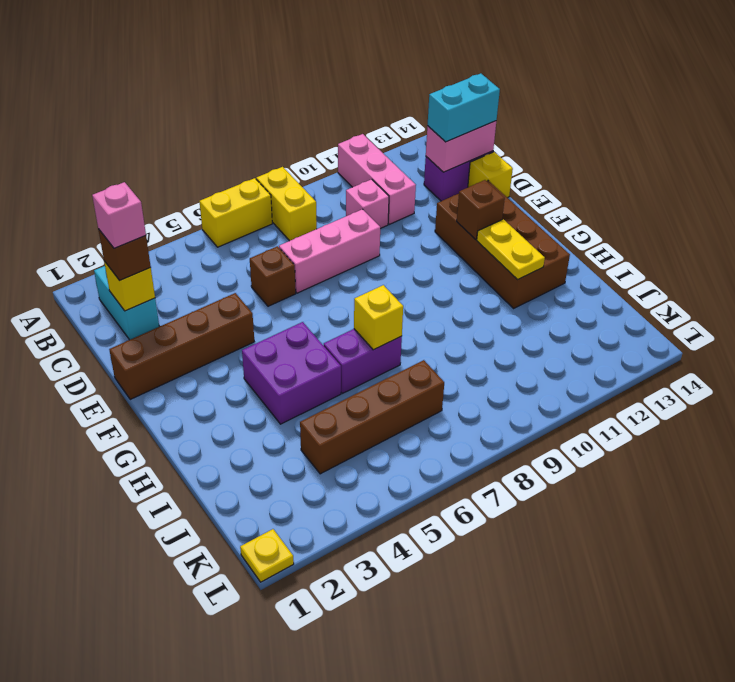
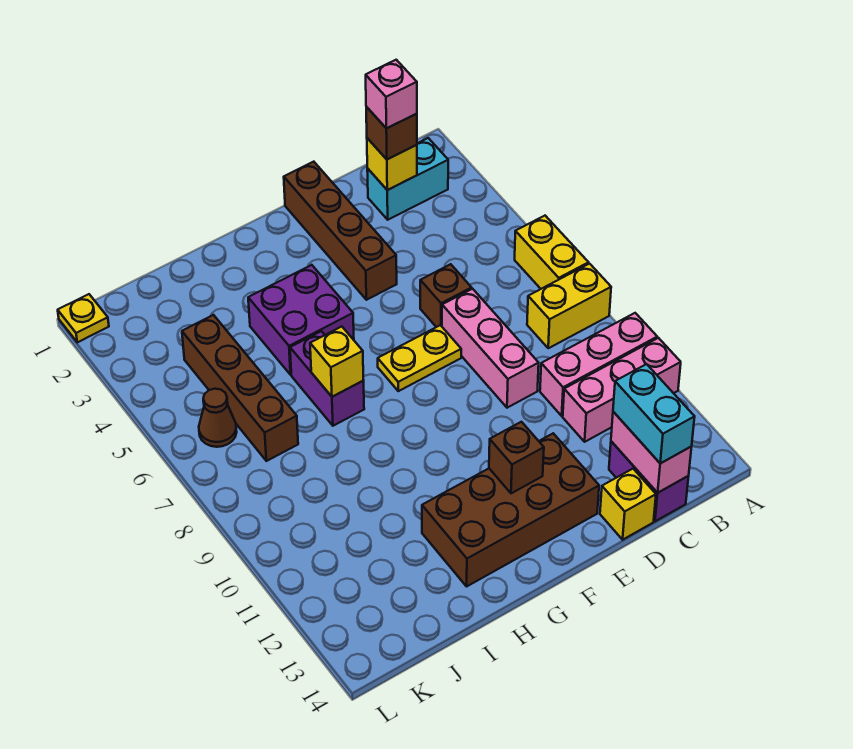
pink brick C10 level 1 -> pink brick A10:C10 level 1
yellow plate G12:H12 level 2 -> yellow plate E7:F7 level 1
none -> brown cone K6 level 1

